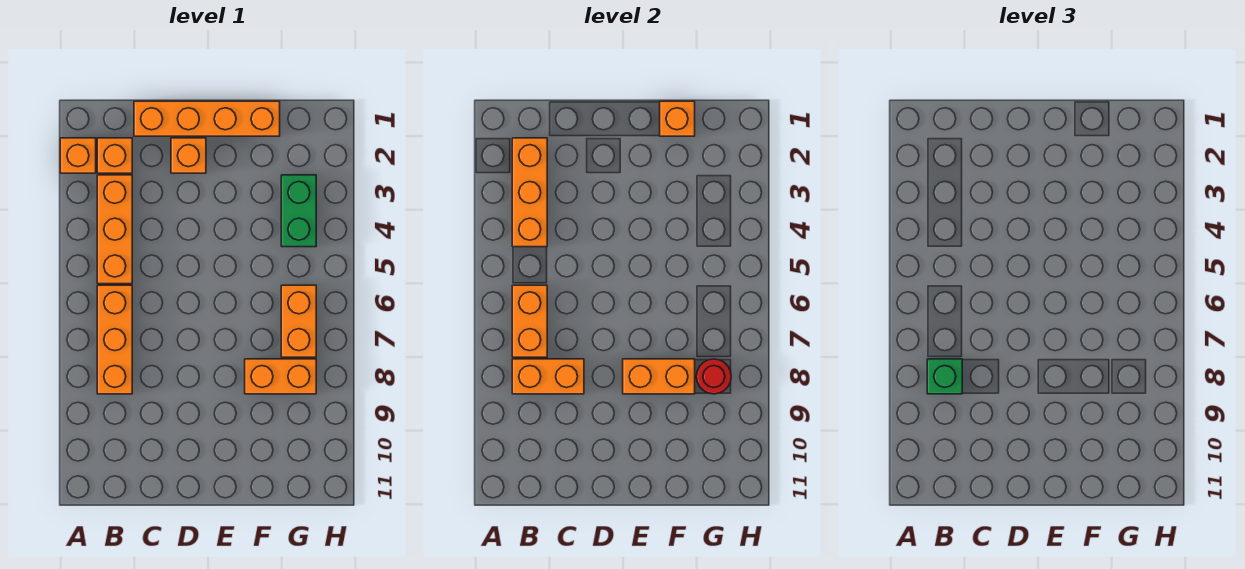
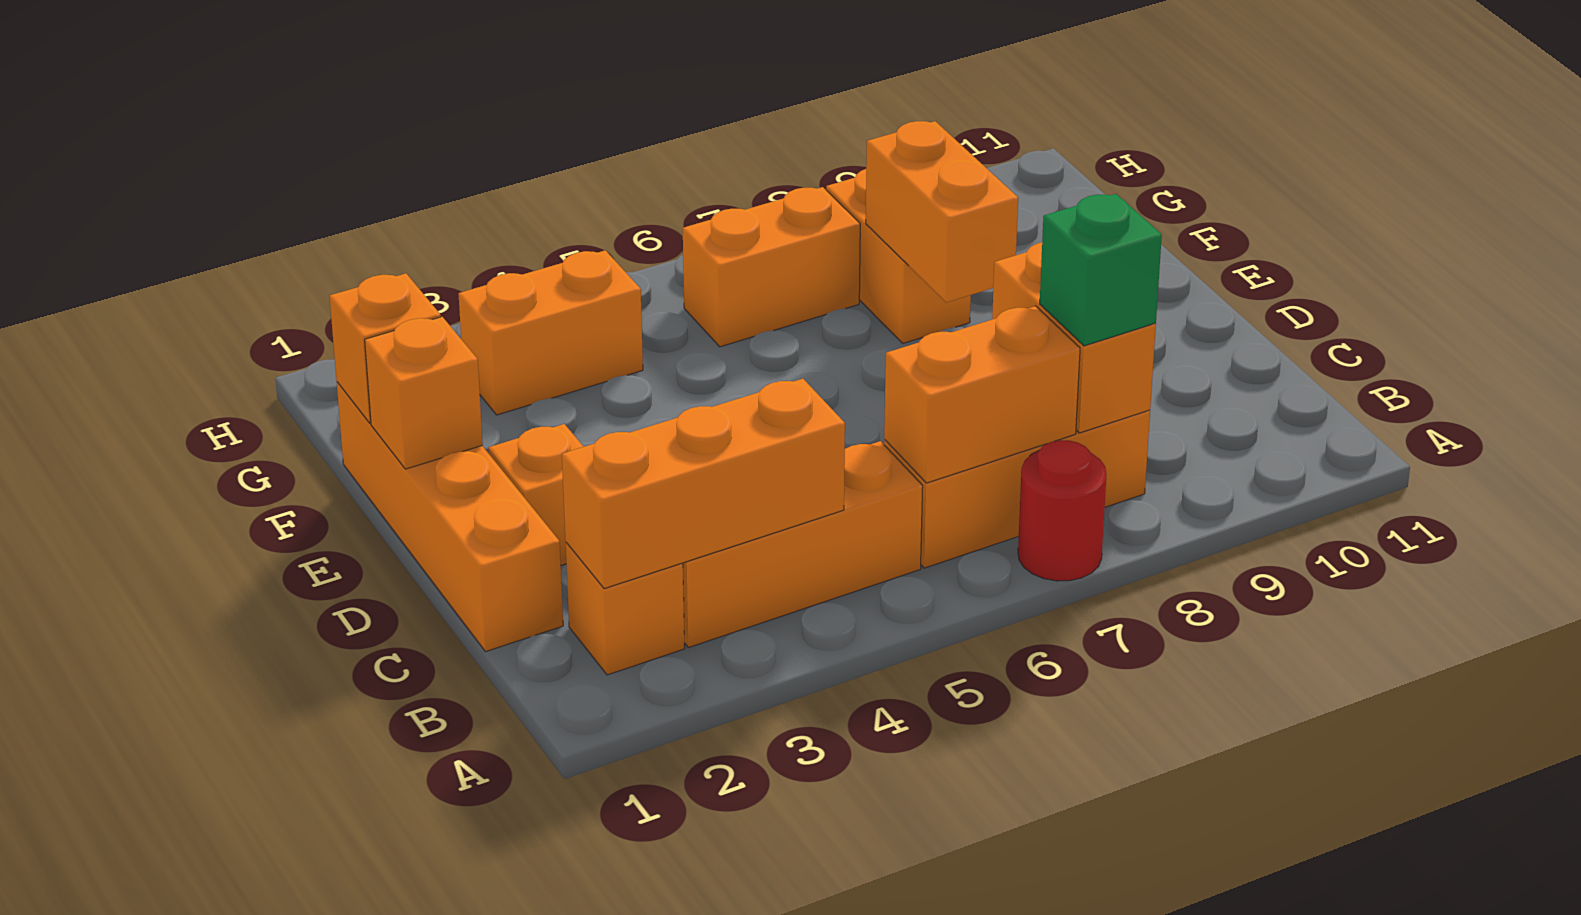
orange brick A2 level 1 -> orange brick E1 level 2
green brick G3:G4 level 1 -> orange brick G3:G4 level 1
red round brick G8 level 2 -> red round brick A7 level 1

